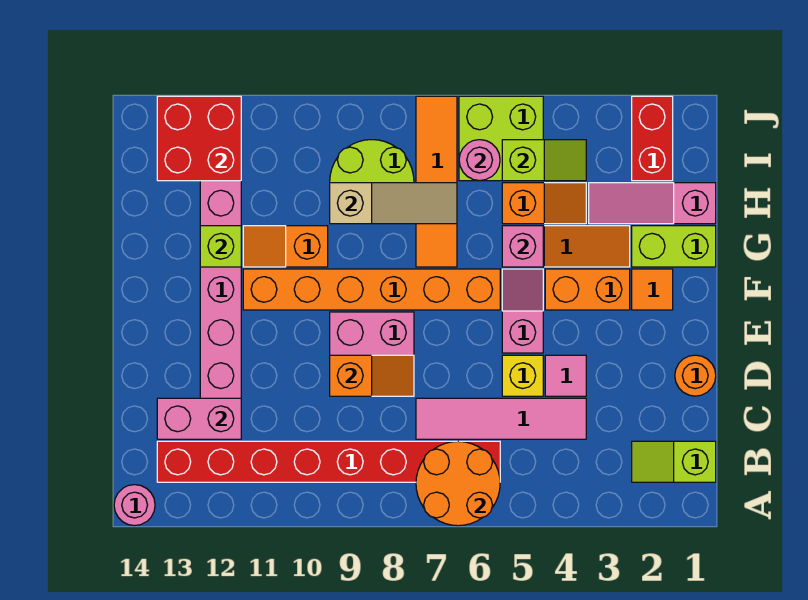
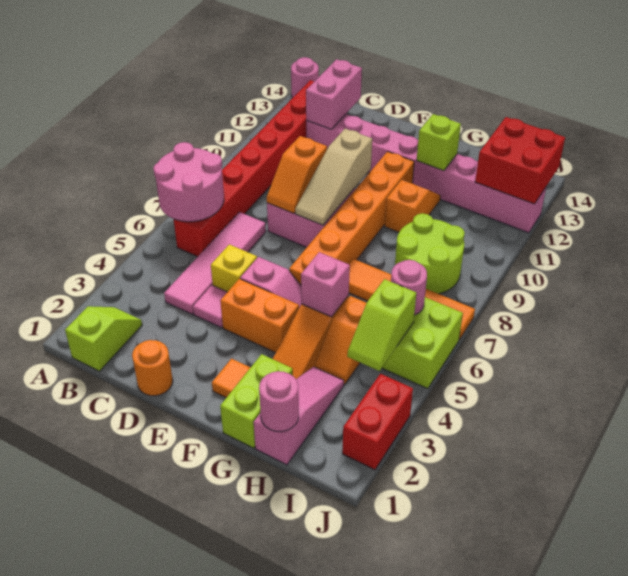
orange round brick A6:B7 level 2 -> pink round brick A6:B7 level 2
orange brick F3:F4 level 1 -> orange brick E4:F4 level 1
none -> pink round brick H1 level 2
tan slope H7:H9 level 2 top 9 -> tan slope E8:E10 level 2 top 10
red brick I2:J2 level 1 -> red brick J2:J3 level 1

